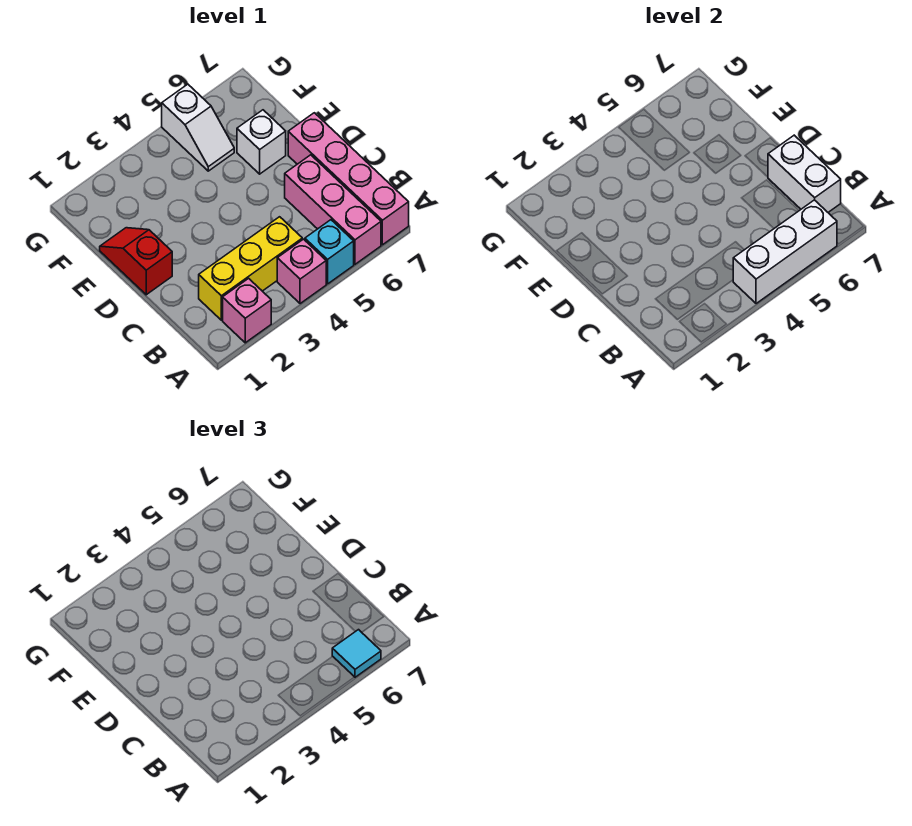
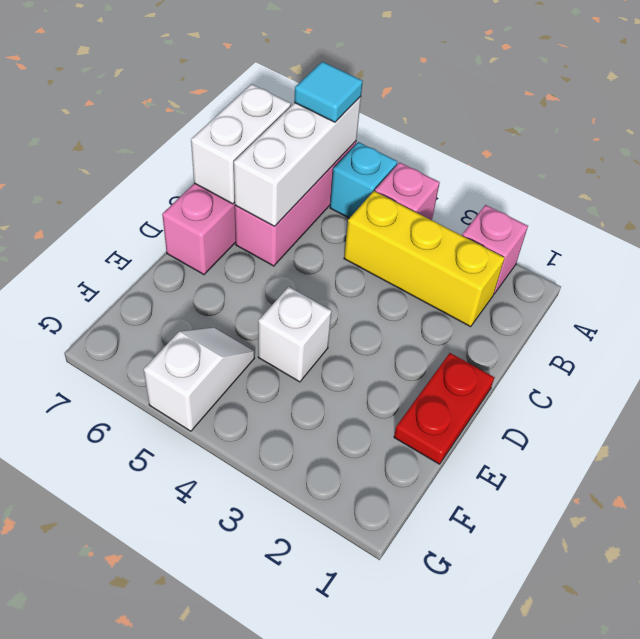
white brick A4:A6 level 2 -> white brick A6:C6 level 2
red slope D1:E1 level 1 top D -> red plate D1:E1 level 1
white brick E6 level 1 -> white brick E4 level 1

